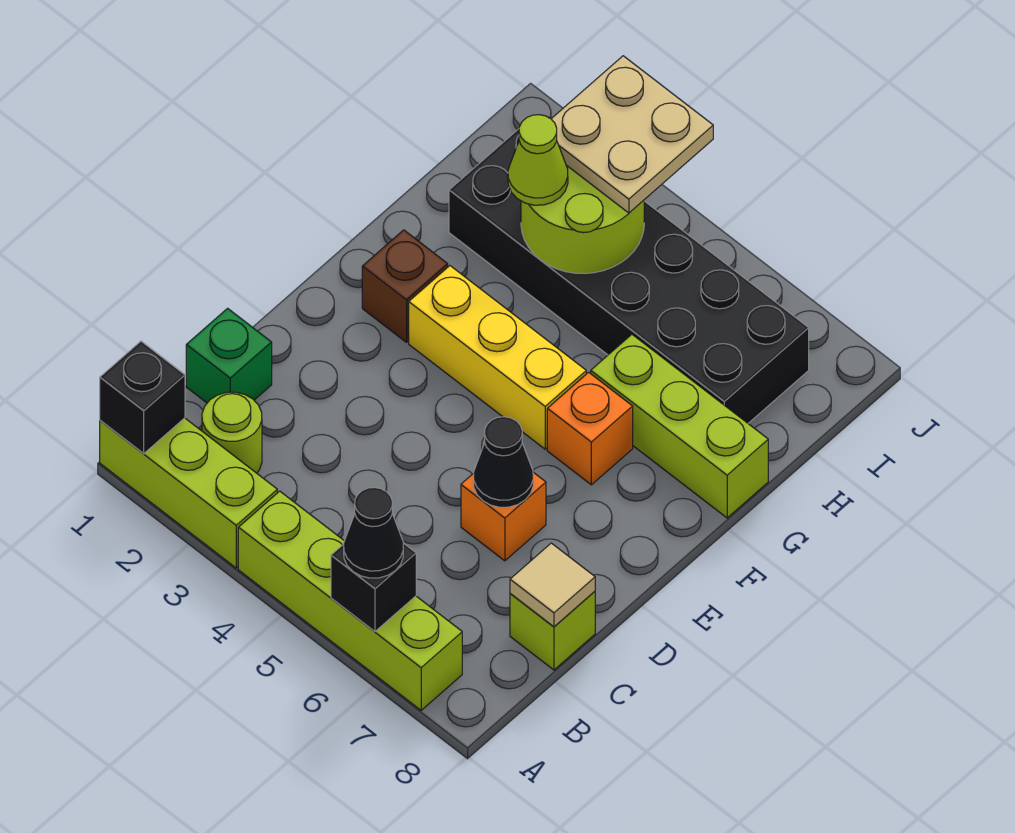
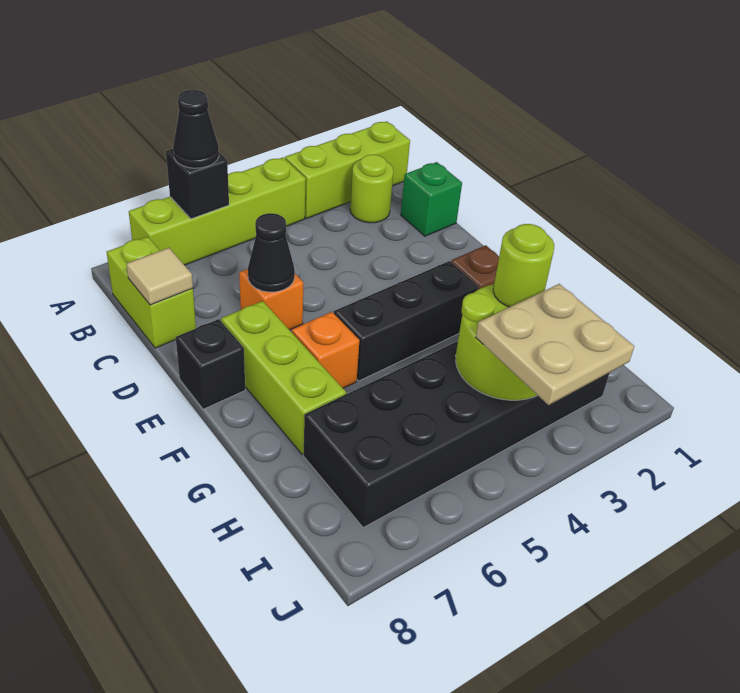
black brick A1 level 2 -> black brick E8 level 1
lime brick C8 level 1 -> lime brick B8:C8 level 1
yellow brick F3:F5 level 1 -> black brick F3:F5 level 1
lime brick G6:G8 level 1 -> lime brick E7:G7 level 1
lime cone H3 level 3 -> lime round brick H3 level 3

